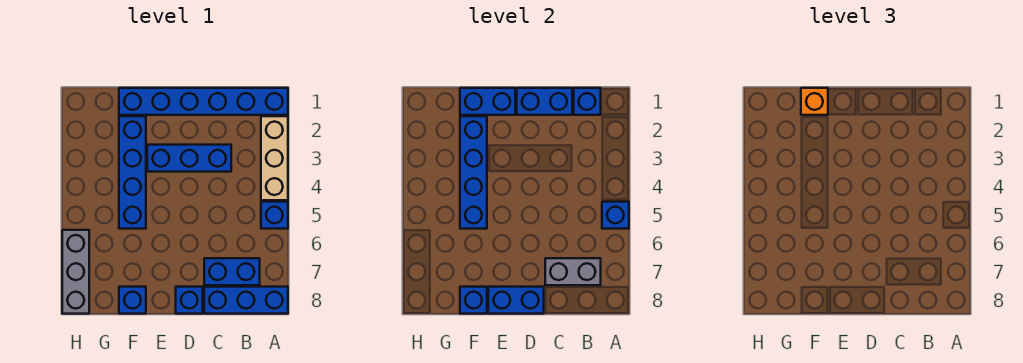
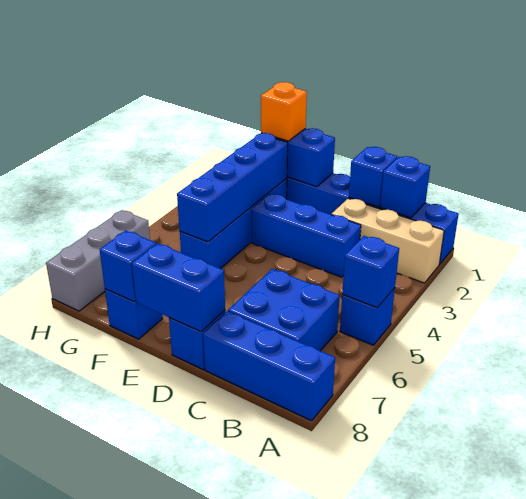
tan brick A2:A4 level 1 -> tan brick A2:C2 level 1
blue brick B7:C7 level 1 -> blue brick B6:C7 level 1
grey brick B7:C7 level 2 -> none
blue brick C1:D1 level 2 -> blue brick C1 level 2

